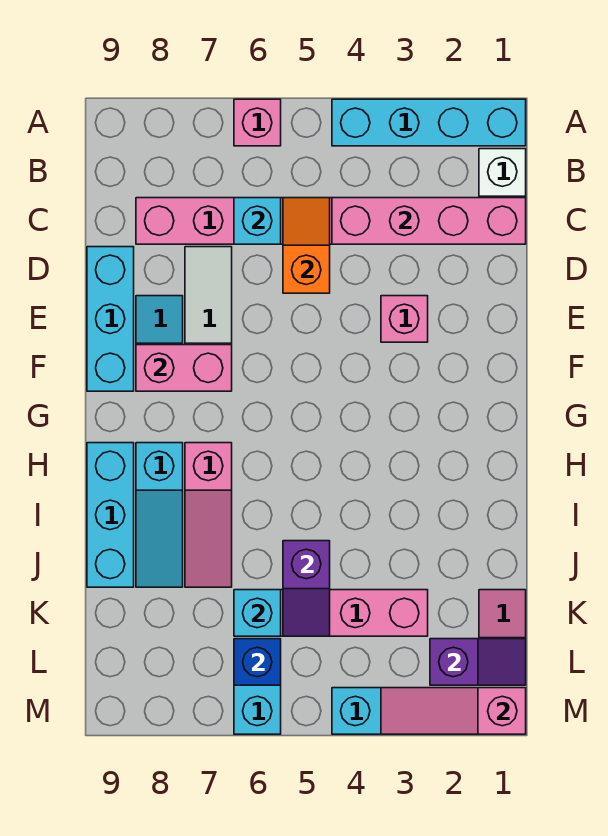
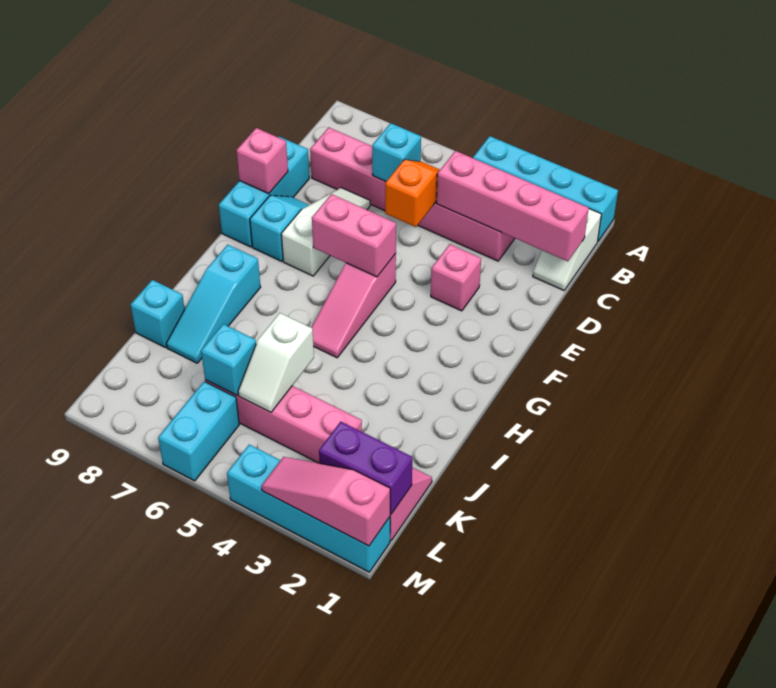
pink brick A6 level 1 -> pink brick E9 level 2
pink brick F7:F8 level 2 -> pink brick F5:F6 level 2
pink slope H7:J7 level 1 top H -> pink slope F5:H5 level 1 top F
cyan brick H9:J9 level 1 -> cyan brick J9 level 1
purple slope J5:K5 level 2 top J -> white slope J5:K5 level 2 top J
purple slope L1:L2 level 2 top 2 -> purple brick L1:L2 level 2
blue brick L6 level 2 -> none

